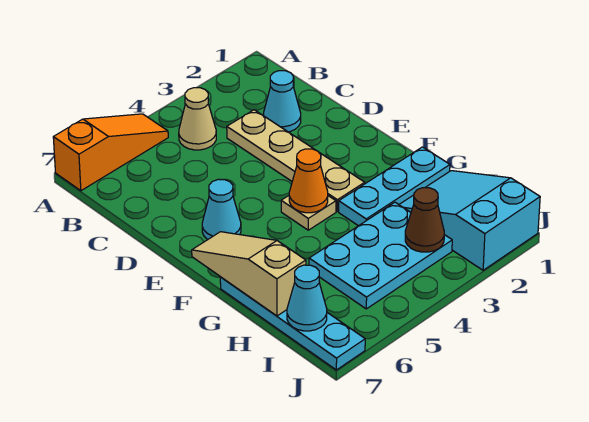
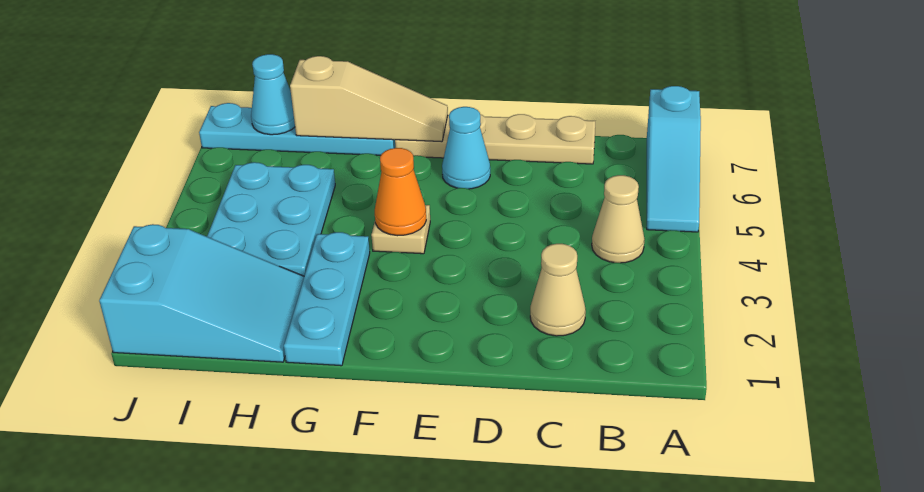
orange slope A5:A7 level 1 top 7 -> cyan slope A5:A7 level 1 top 7
cyan cone C2 level 1 -> tan cone C2 level 1
tan plate C3:F3 level 1 -> tan plate C7:F7 level 1
brown cone I3 level 2 -> none

